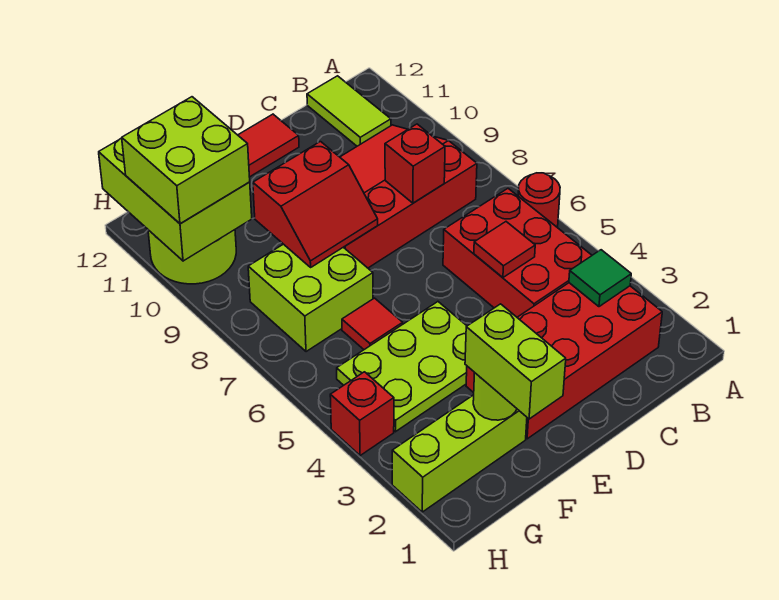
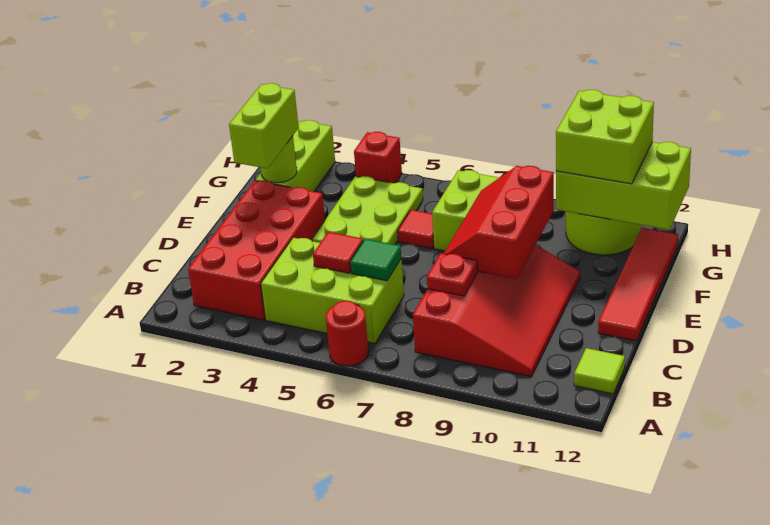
green tile B3 level 2 -> green tile C6 level 2
red brick B4:C6 level 1 -> lime brick B4:C6 level 1
lime tile B11:B12 level 1 -> lime tile B12 level 1
red brick C8 level 2 -> red plate C8 level 2
red slope E8:F9 level 2 top 9 -> red slope D8:F9 level 2 top 9
lime brick F1:F2 level 3 -> lime brick E2:F2 level 3

